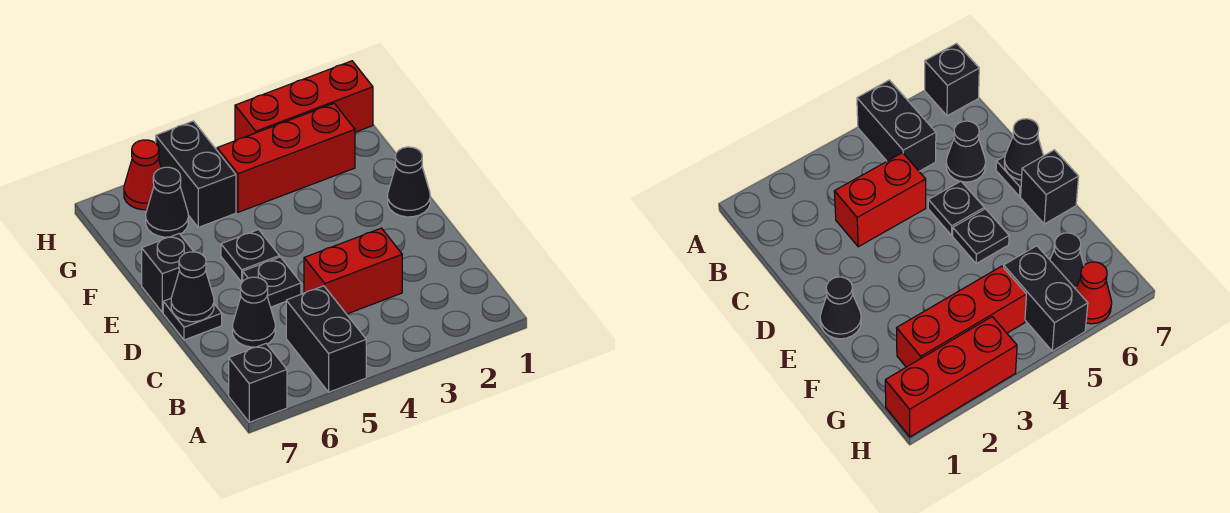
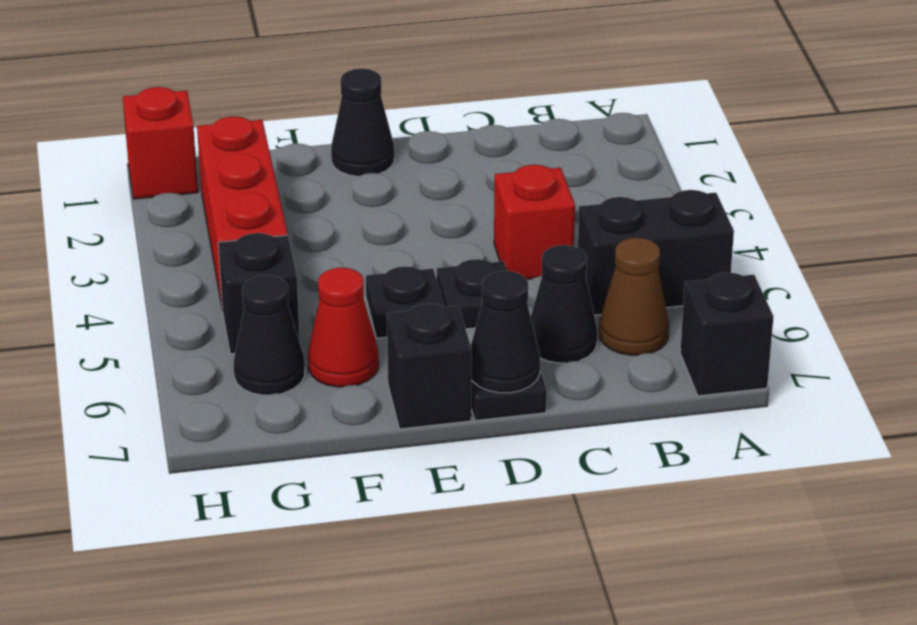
none -> brown cone B6 level 1
red brick C3:C4 level 1 -> red brick C4 level 1
black brick G5:H5 level 1 -> black brick G5 level 1
red brick H1:H3 level 1 -> red brick H1 level 1
red cone H6 level 1 -> red cone F6 level 1

